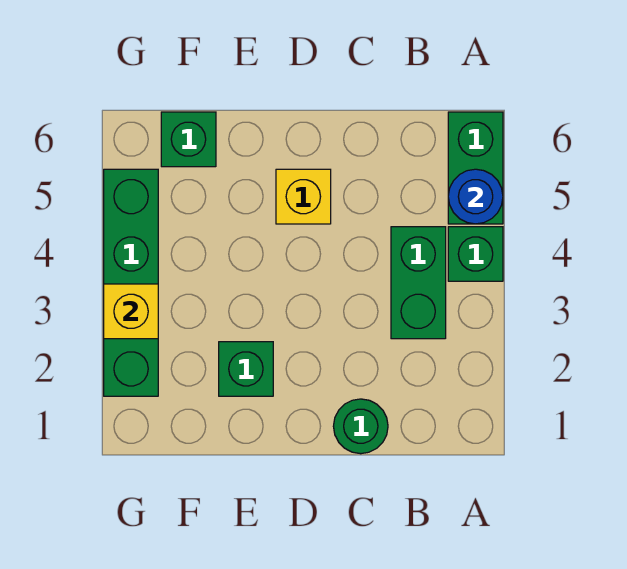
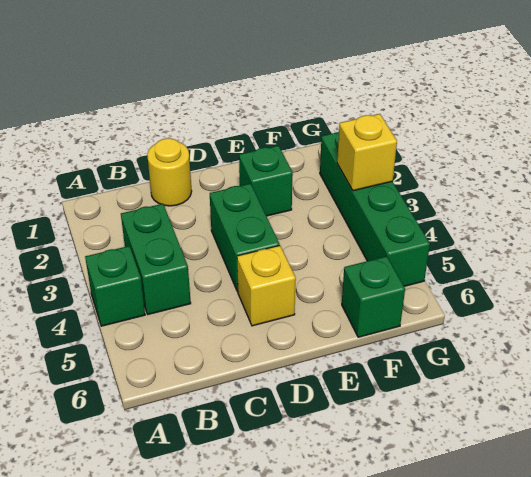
green brick A5:A6 level 1 -> green brick D3:D4 level 1
blue round brick A5 level 2 -> none
green round brick C1 level 1 -> yellow round brick C1 level 1

